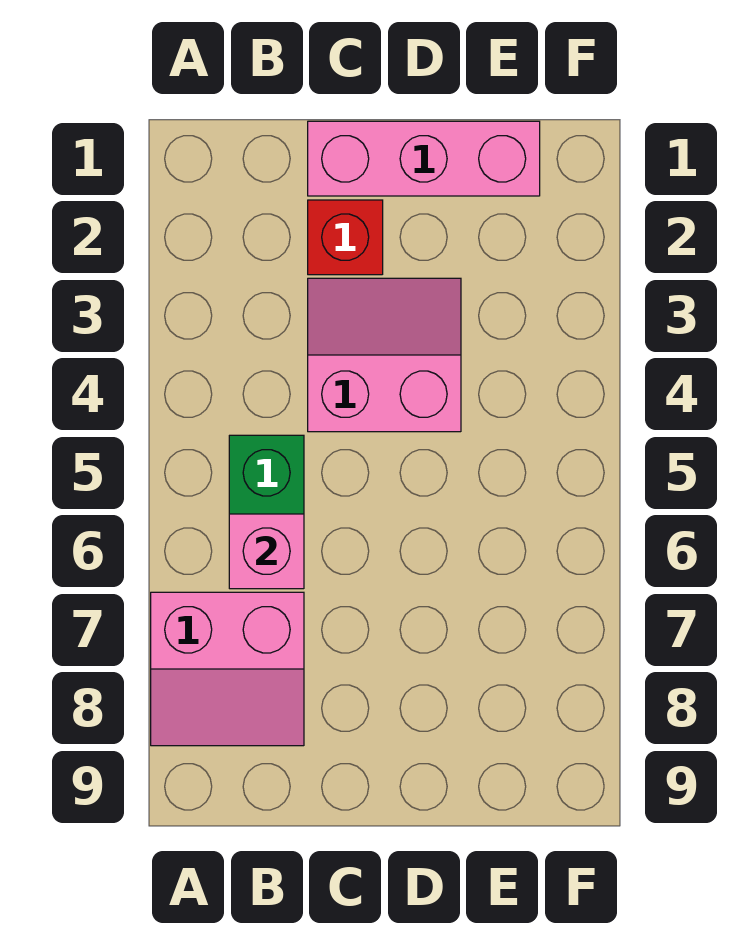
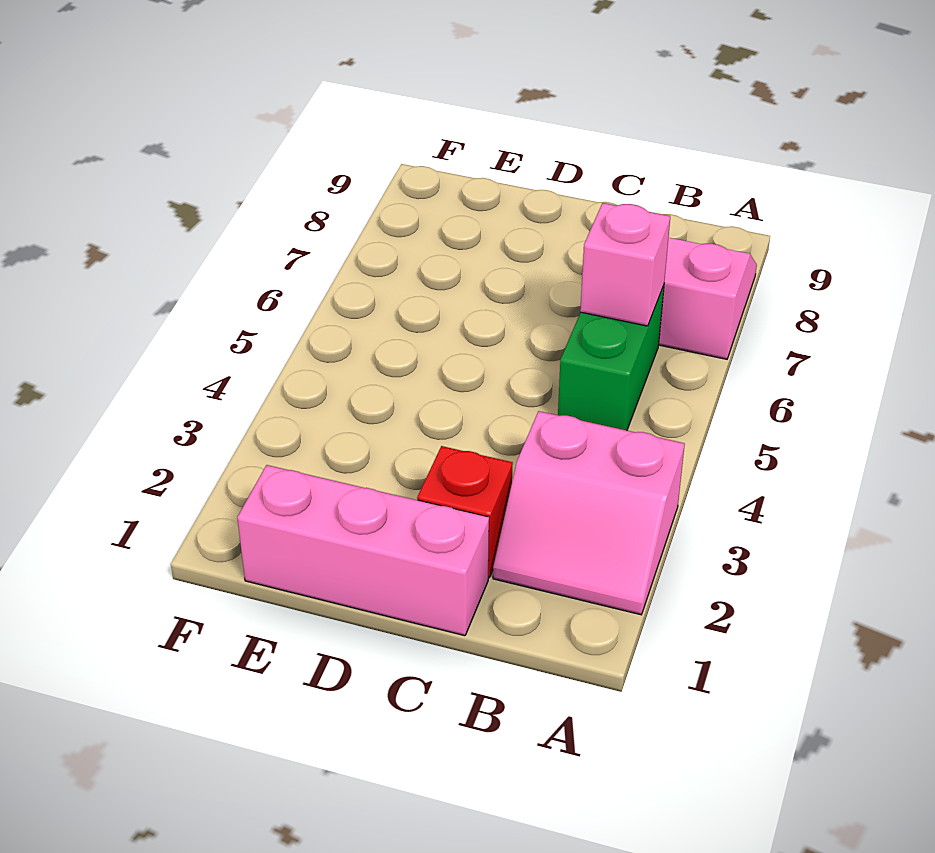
pink slope C3:D4 level 1 top 4 -> pink slope A2:B3 level 1 top 3

